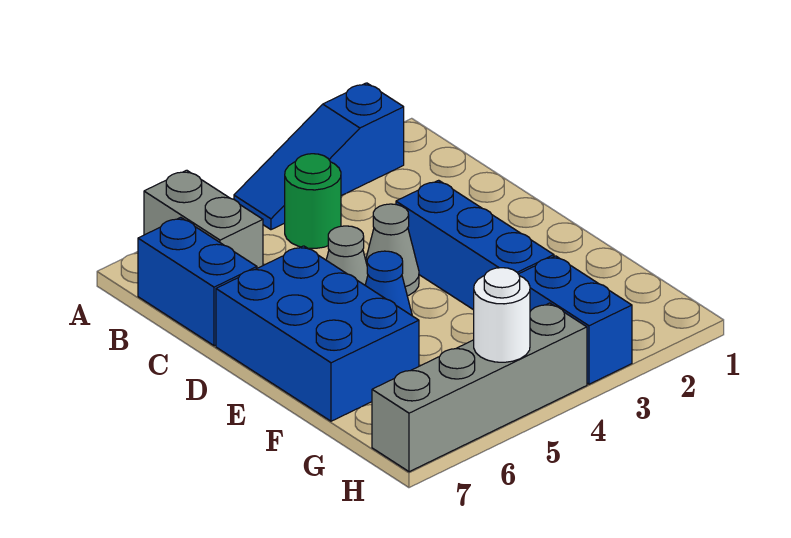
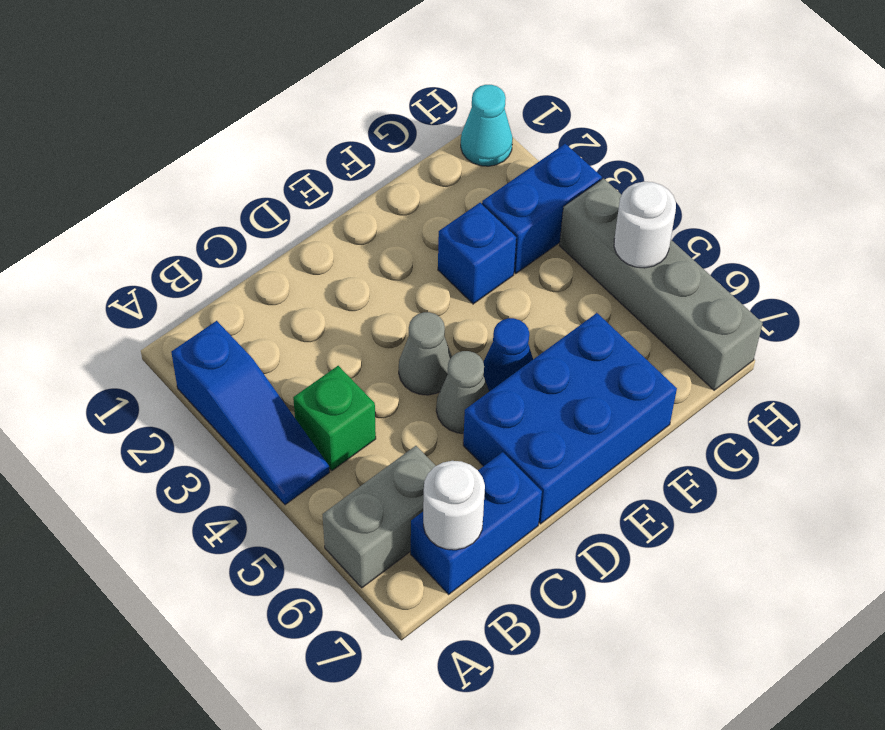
green round brick B4 level 1 -> green brick B4 level 1
none -> white round brick B7 level 2
blue brick D3:F3 level 1 -> blue brick F3 level 1
none -> cyan cone H1 level 1

